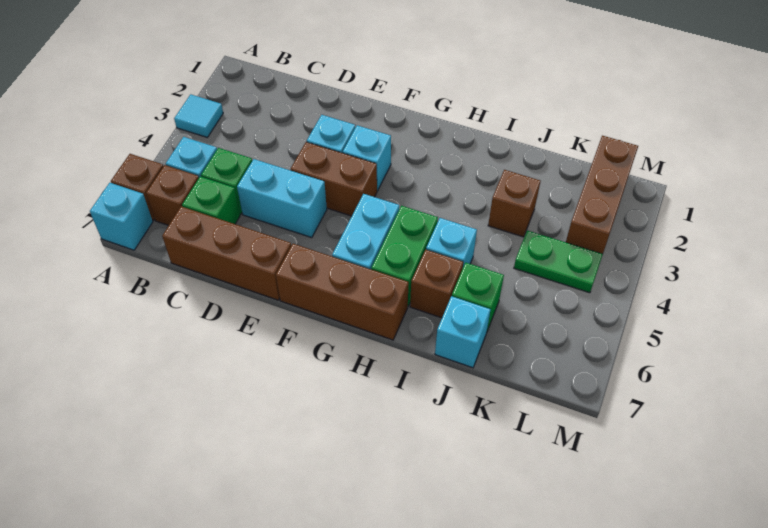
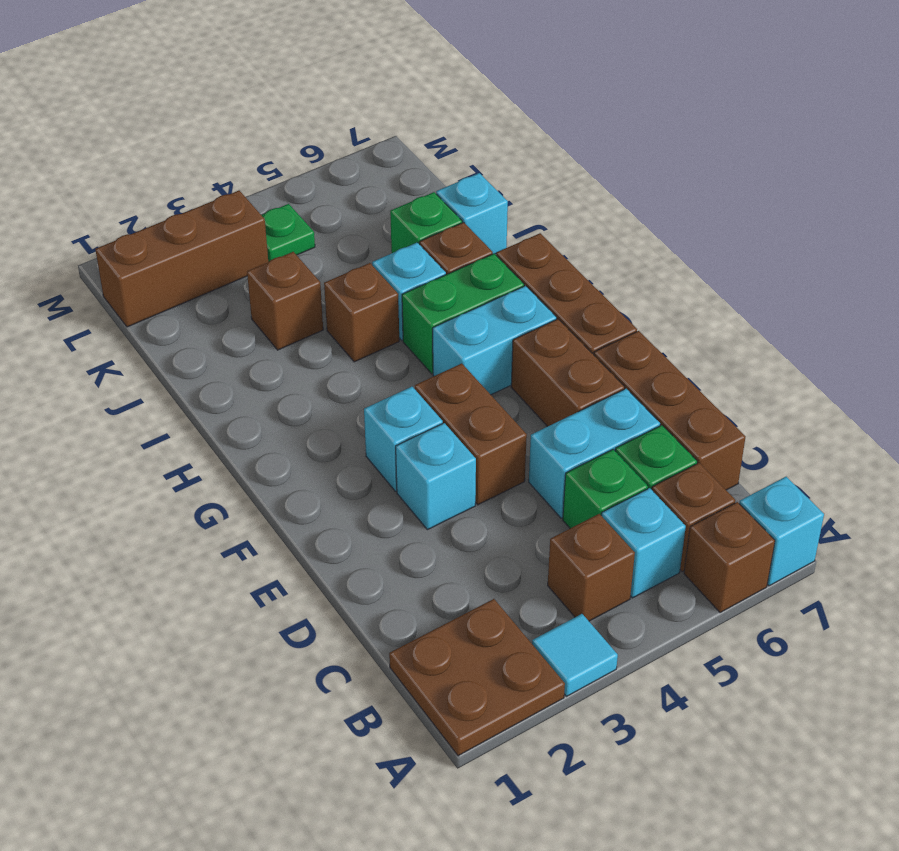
none -> brown plate A1:B2 level 1
none -> brown brick B4 level 1
cyan brick D5:E5 level 1 -> cyan brick D5:D6 level 1
none -> brown brick E6:F6 level 1
none -> brown brick I4 level 1
green plate K4:L4 level 1 -> green plate L4 level 1

